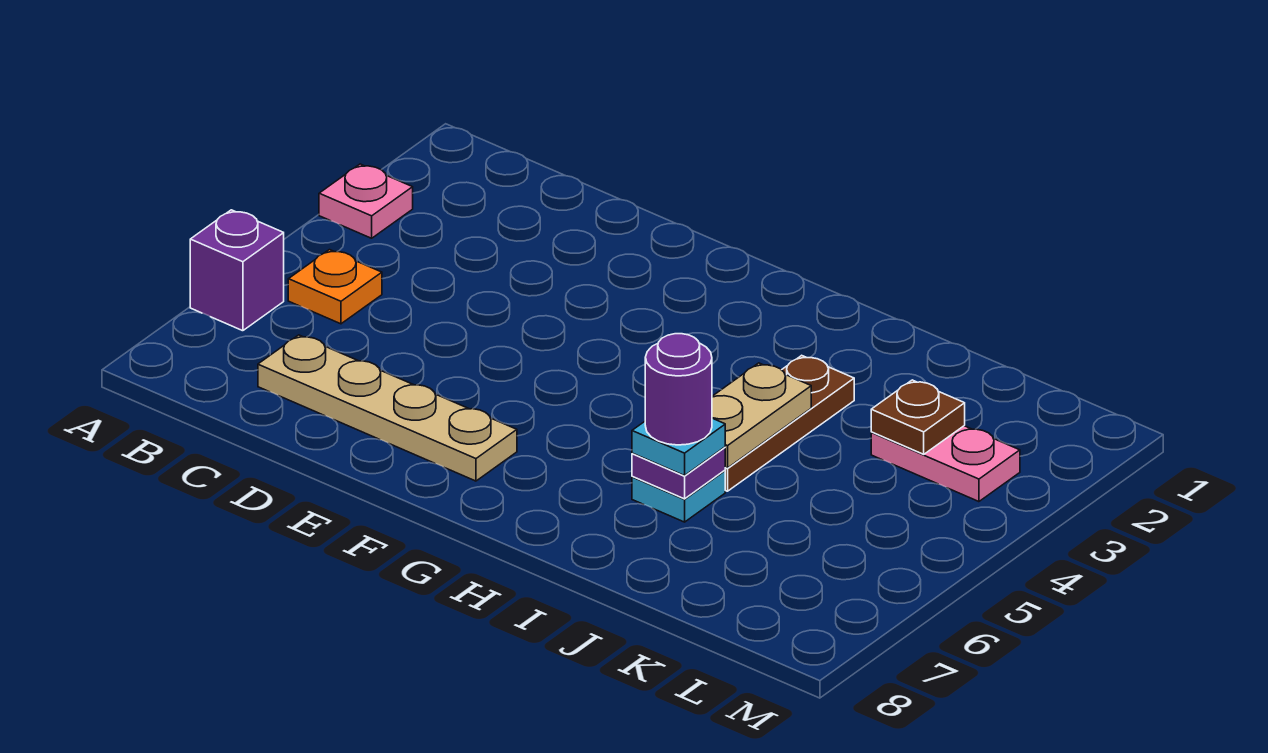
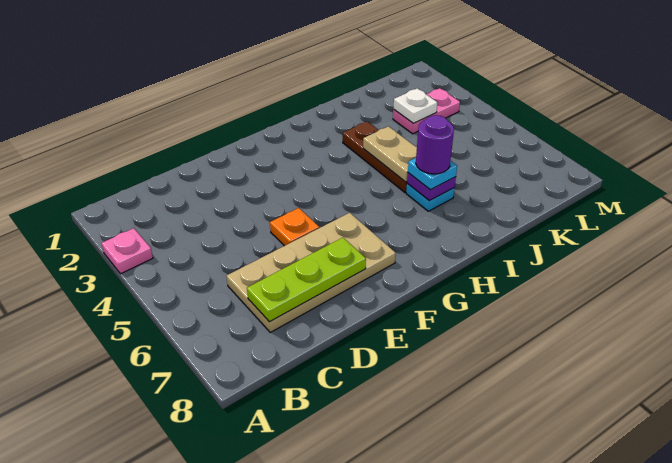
purple brick A6 level 1 -> none
orange plate B5 level 1 -> orange plate E5 level 1
tan plate C7:F7 level 1 -> tan plate C6:F7 level 1
none -> lime plate C7:E7 level 2
brown plate K3 level 2 -> white plate K3 level 2

